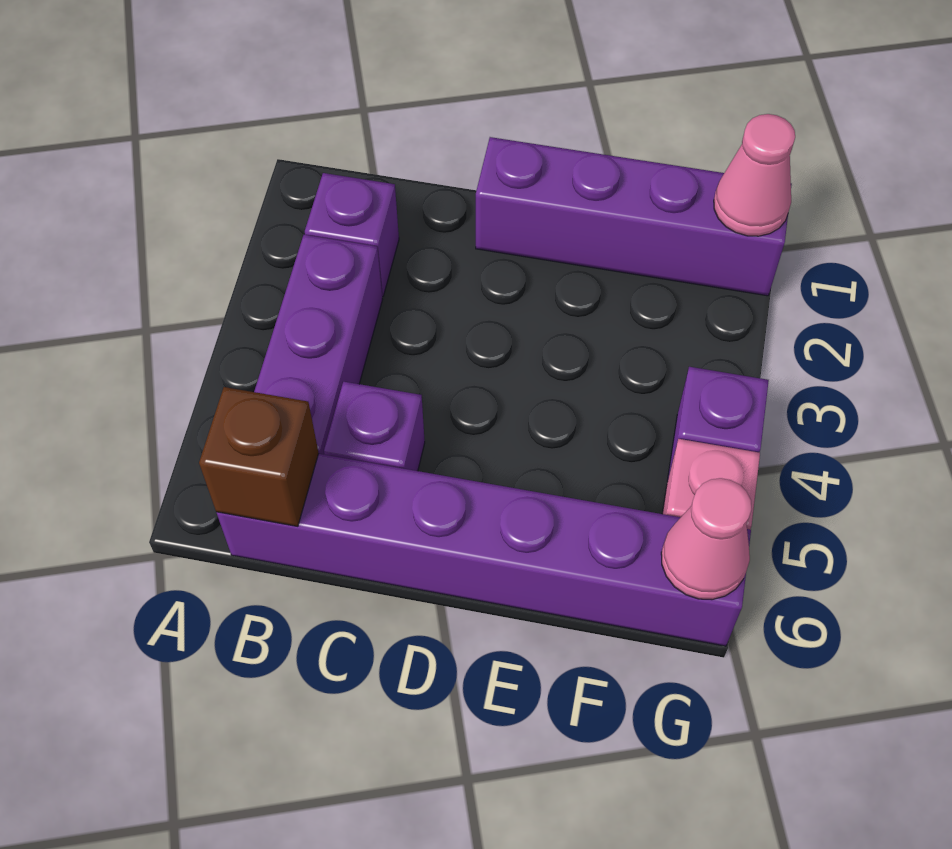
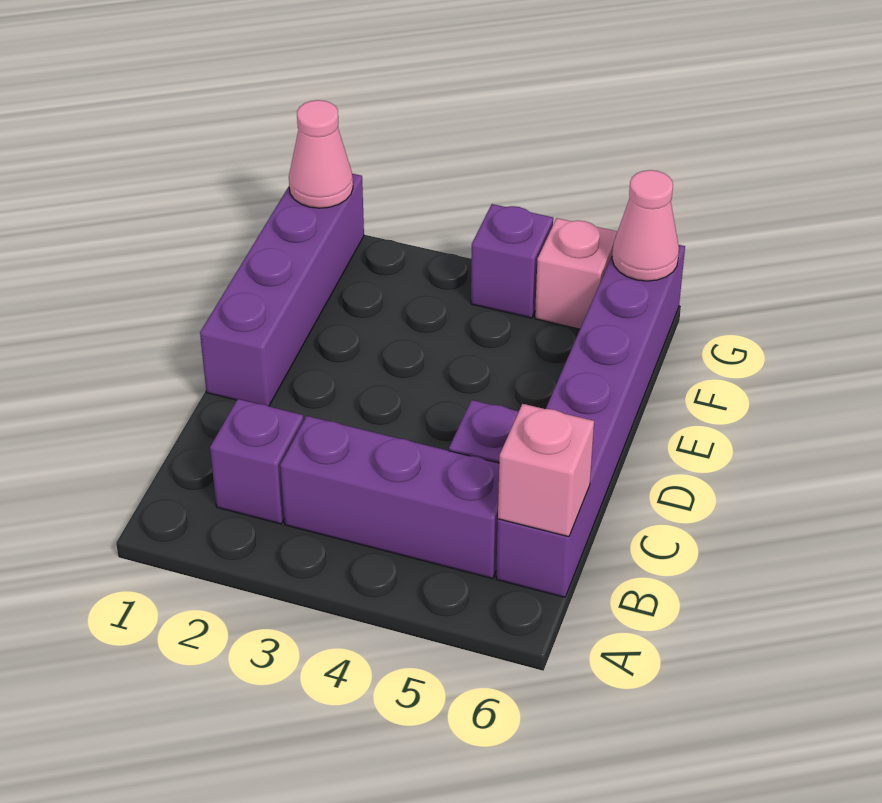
brown brick B6 level 2 -> pink brick B6 level 2

